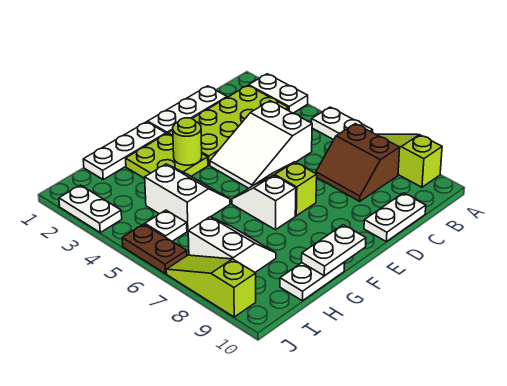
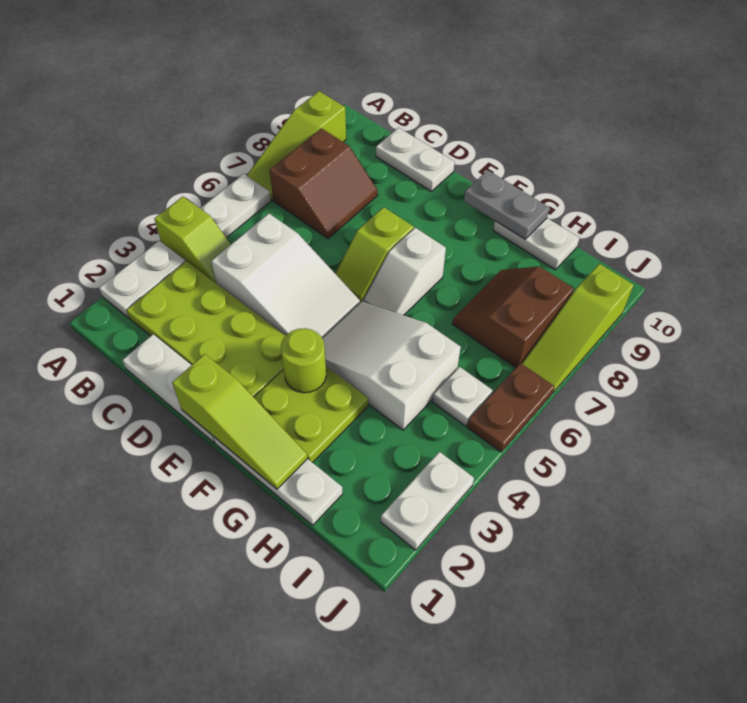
none -> lime slope A4:B4 level 1 top A
none -> lime slope E1:G1 level 2 top E
white plate F10:G10 level 2 -> grey plate F10:G10 level 2
white slope G4:H5 level 1 top H -> white slope F4:H5 level 1 top H
white slope H7:I8 level 1 top I -> brown slope H7:I8 level 1 top I

